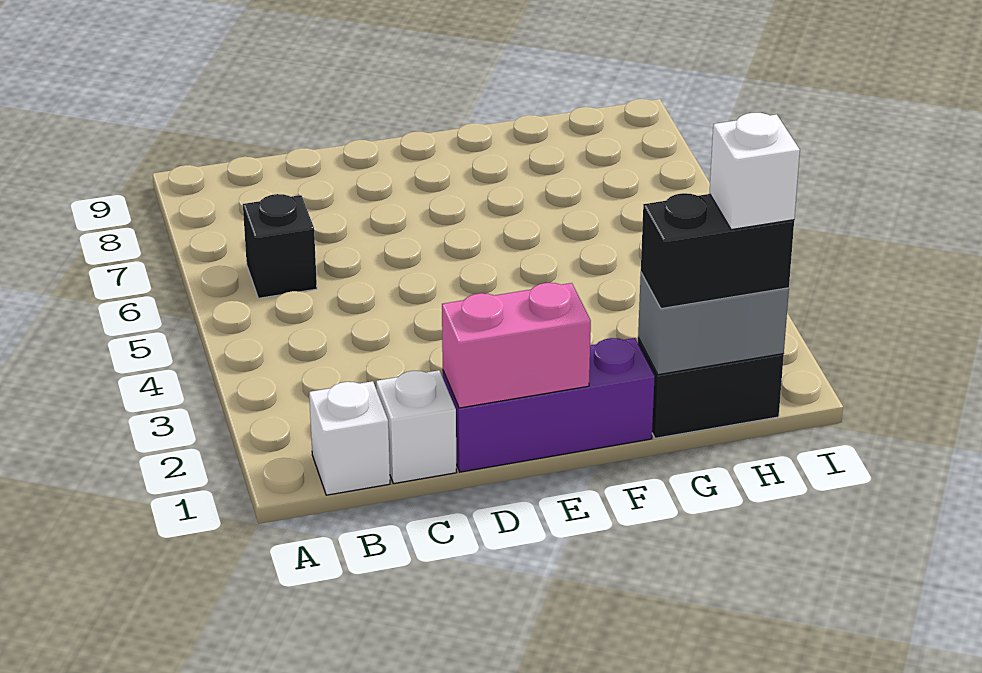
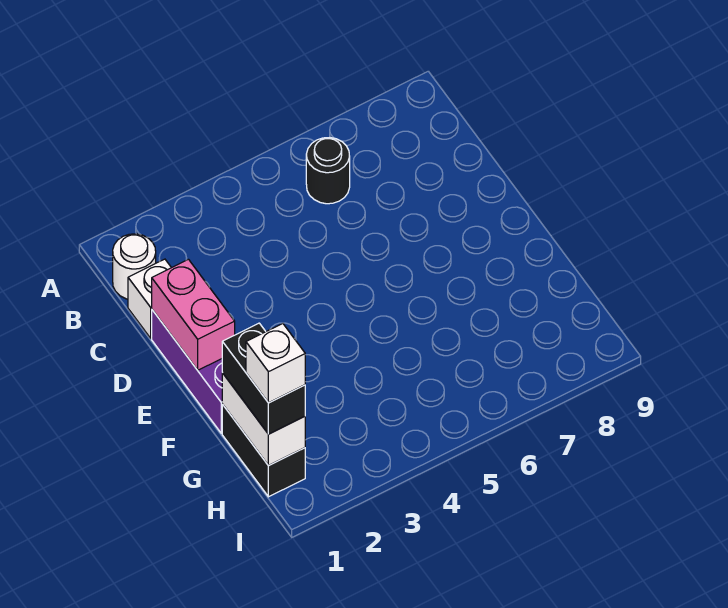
white brick B1 level 1 -> white round brick B1 level 1
black brick B6 level 1 -> black round brick B6 level 1
grey brick G1:H1 level 2 -> white brick G1:H1 level 2

